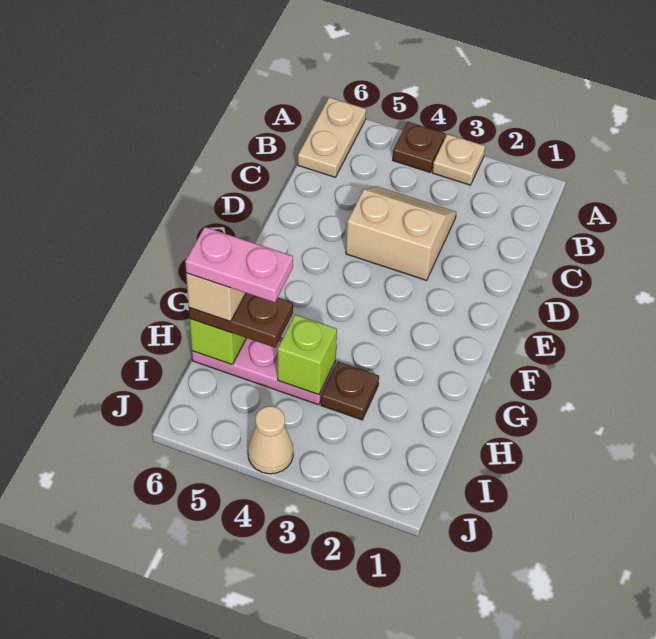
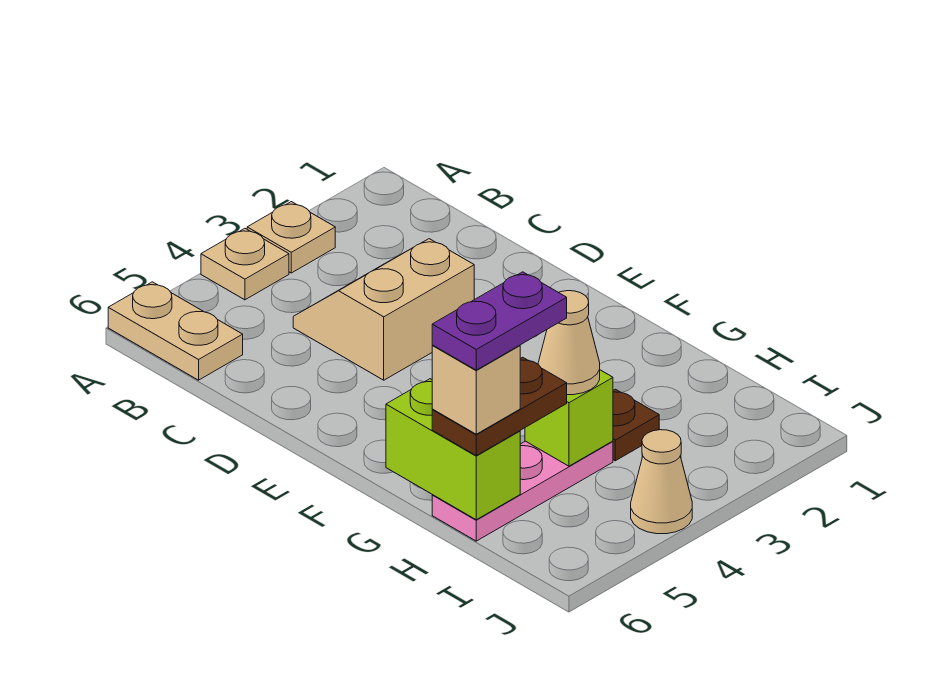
brown plate A4 level 1 -> tan plate A4 level 1
none -> tan cone H4 level 3
pink plate H5:H6 level 5 -> purple plate H5:H6 level 5

